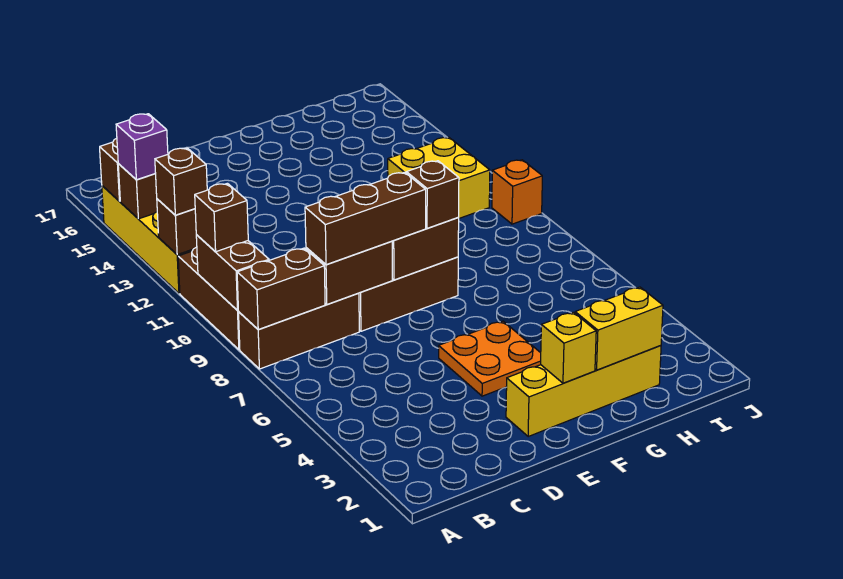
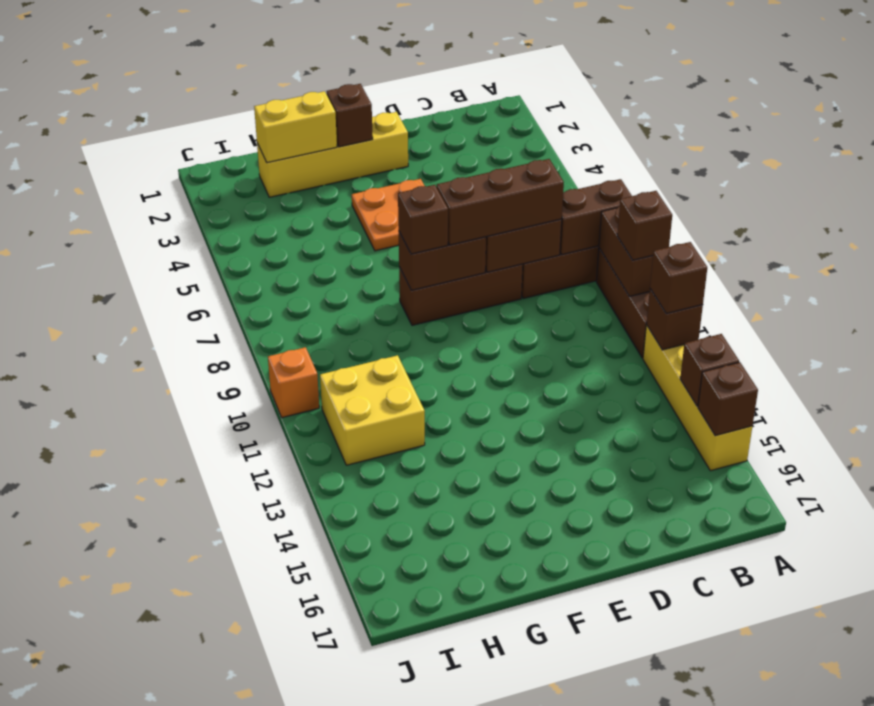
purple brick A14 level 3 -> none
yellow brick F2 level 2 -> brown brick F2 level 2

